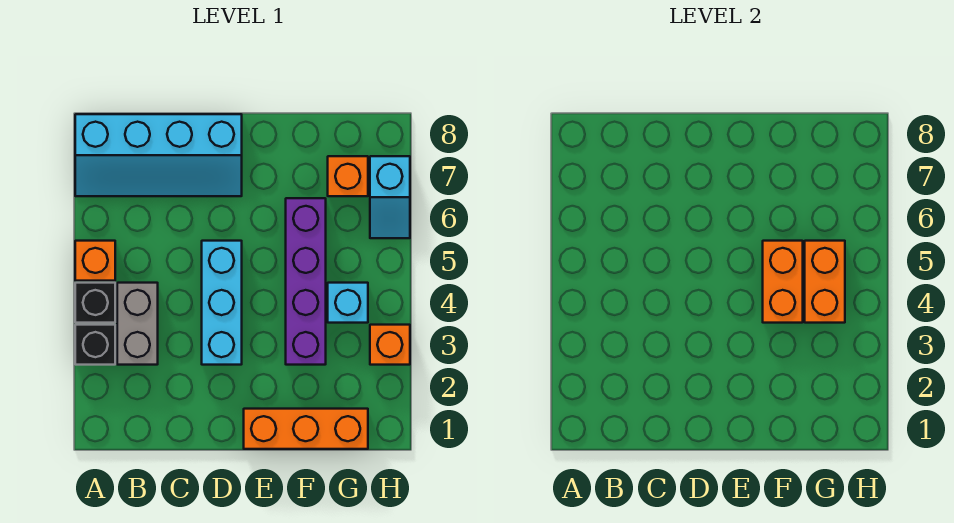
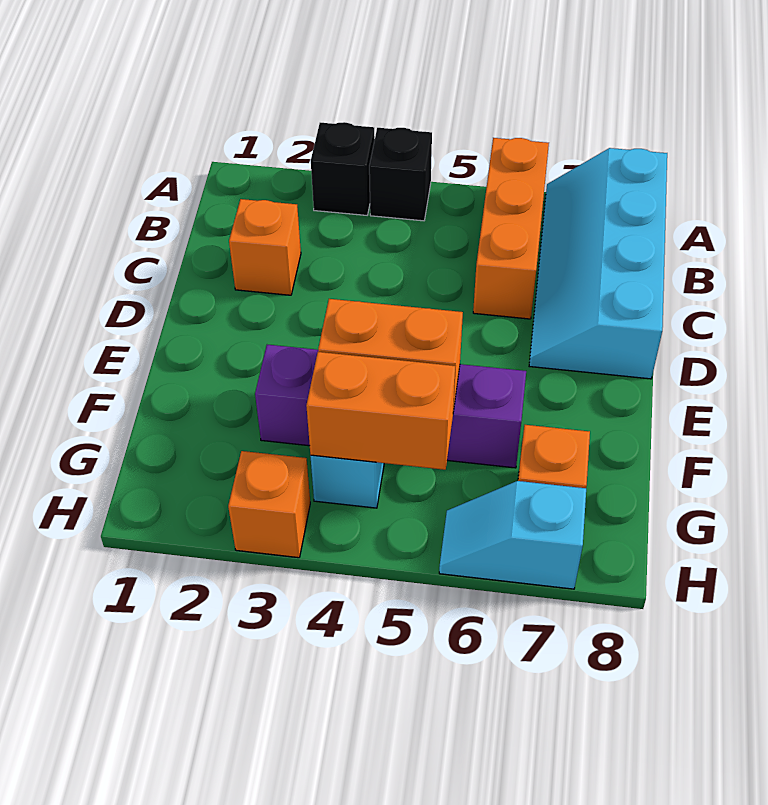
orange brick A5 level 1 -> orange brick C2 level 1
grey brick B3:B4 level 1 -> none
cyan brick D3:D5 level 1 -> none
orange brick E1:G1 level 1 -> orange brick A6:C6 level 1

